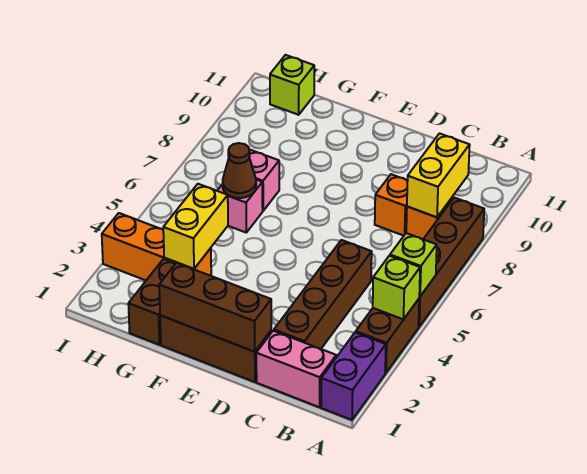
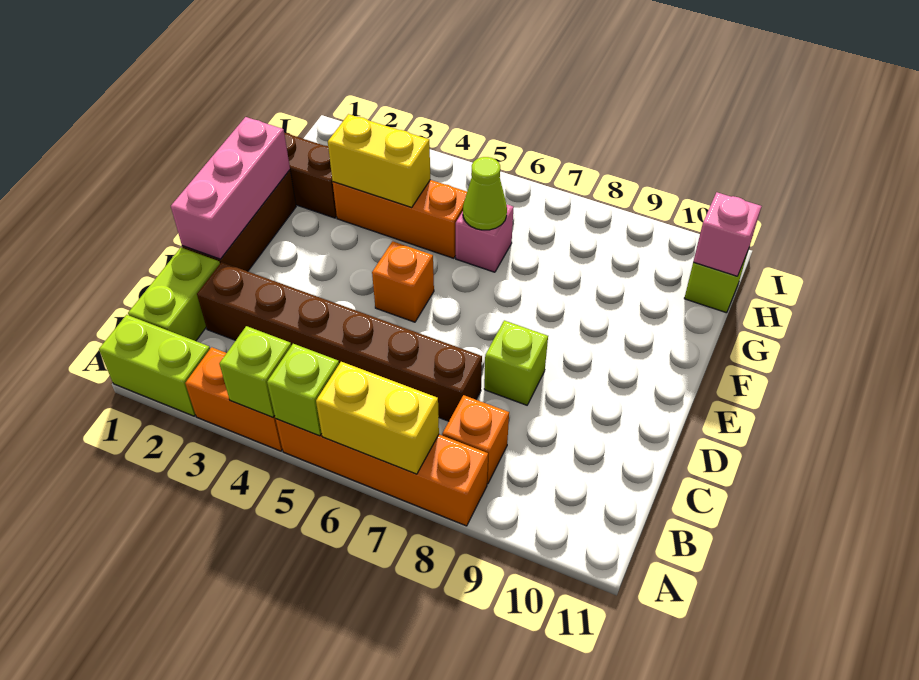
purple brick A1:A2 level 1 -> lime brick A1:A2 level 1
brown brick A3:A4 level 1 -> orange brick A3:A4 level 1
brown brick A5:A8 level 1 -> orange brick A5:A8 level 1
pink brick B1:C1 level 1 -> lime brick B1:C1 level 1
yellow brick B8:B9 level 2 -> yellow brick A6:A7 level 2
brown brick C2:C5 level 1 -> brown brick C2:C7 level 1
orange brick C8 level 1 -> orange brick E5 level 1
brown brick D1:F1 level 2 -> pink brick D1:F1 level 2
none -> lime brick D8 level 1
orange brick G3:I3 level 1 -> orange brick G3:G5 level 1
brown cone G6 level 2 -> lime cone G6 level 2
pink brick G7 level 1 -> pink brick H11 level 2

